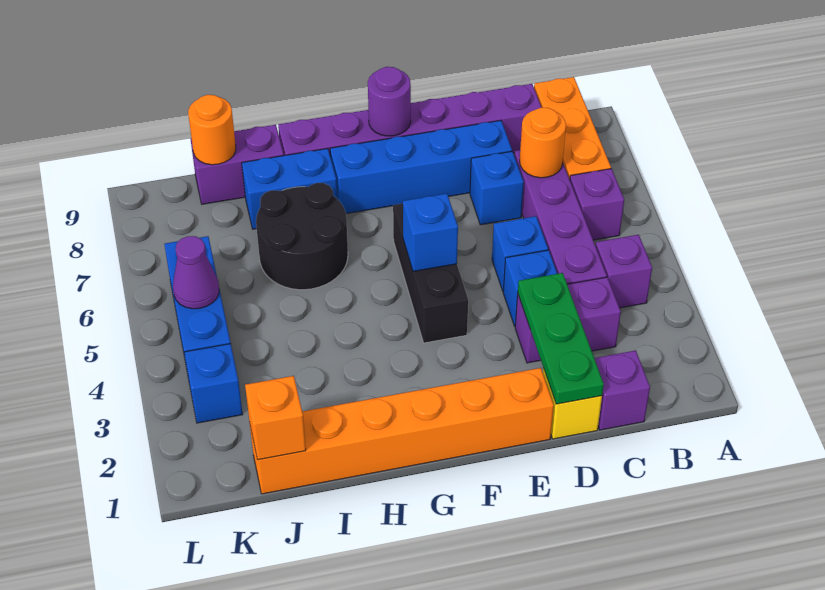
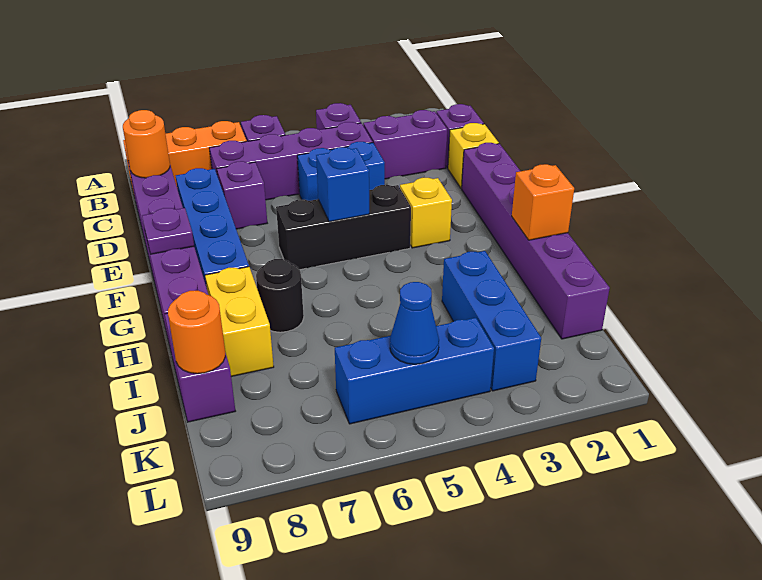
purple brick C3:D3 level 1 -> purple brick C2:C3 level 1
orange round brick C7 level 2 -> orange round brick C9 level 2
green plate D1:D3 level 2 -> none
blue brick D7 level 1 -> purple brick D7 level 1
orange brick E1:J1 level 1 -> purple brick E1:J1 level 1
none -> yellow brick F3 level 1
purple round brick F9 level 2 -> purple plate F9 level 2
black round brick H6:I7 level 1 -> black round brick H7 level 1
blue brick H8:I8 level 1 -> yellow brick H8:I8 level 1
orange brick J1 level 2 -> orange brick H1 level 2
blue brick K3 level 1 -> blue brick I3:K3 level 1
purple cone K5 level 2 -> blue cone K5 level 2

